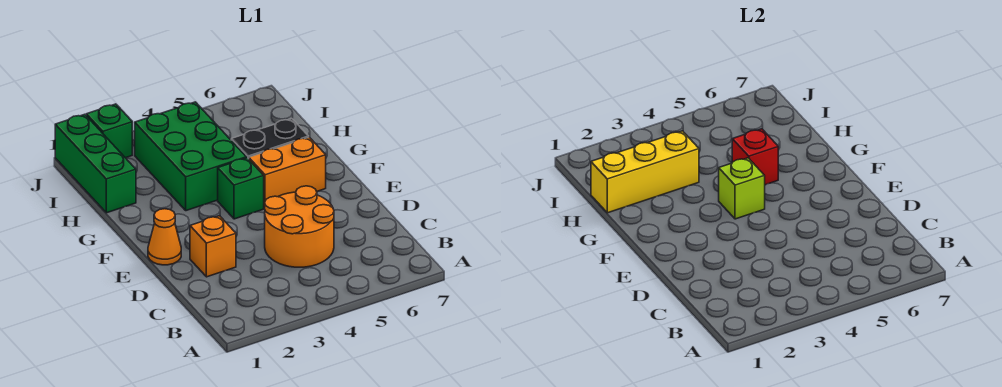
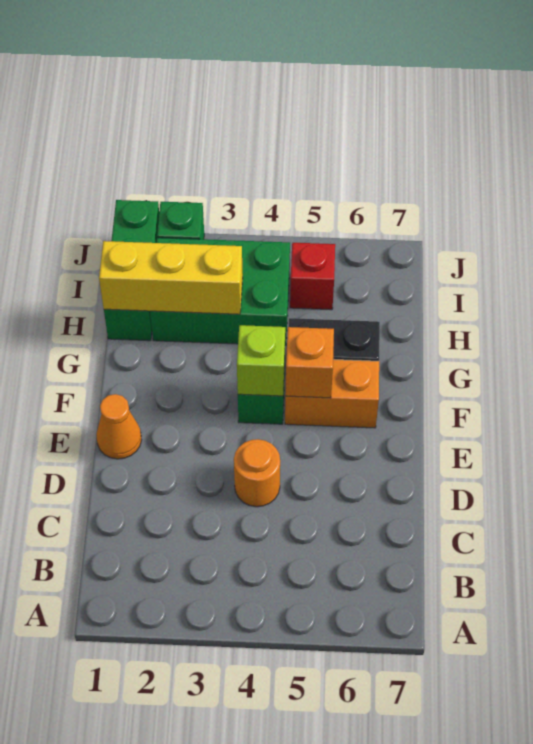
orange round brick C4:D5 level 1 -> orange round brick D4 level 1
orange brick D2 level 1 -> orange brick F5 level 2
green brick G3:I4 level 1 -> green brick H2:I4 level 1
red brick G5 level 2 -> red brick I5 level 1

